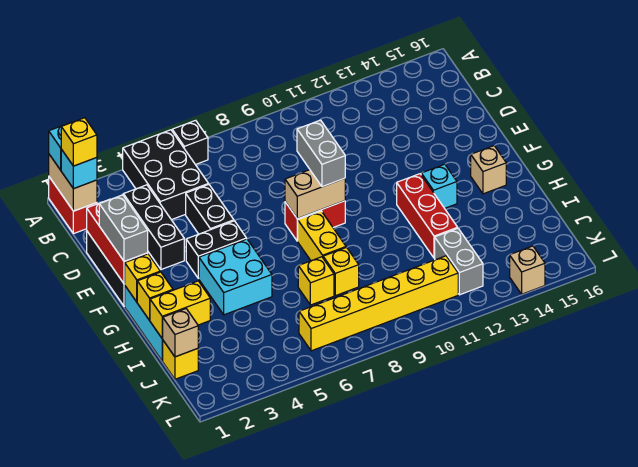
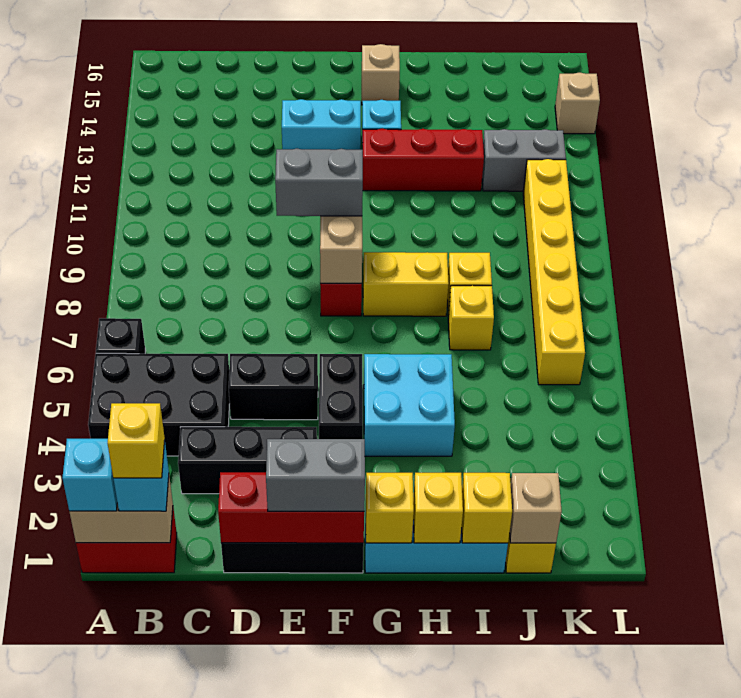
none -> cyan brick E13:F13 level 1
yellow brick I1:I2 level 2 -> yellow brick I1 level 2

